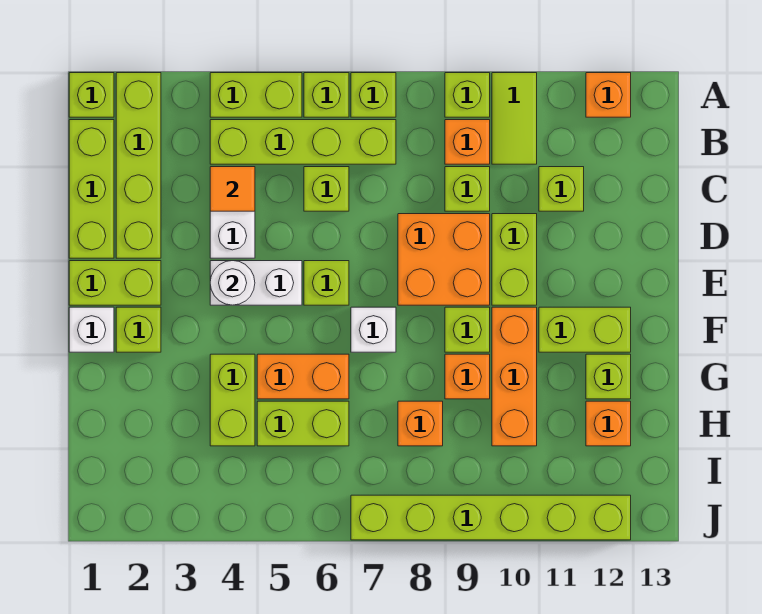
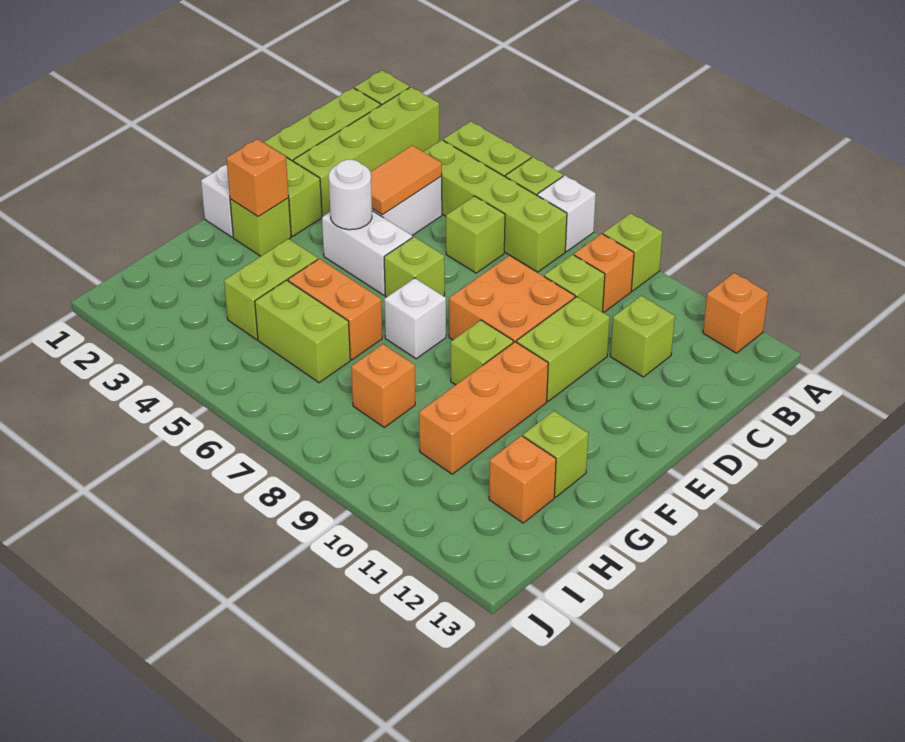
lime brick A7 level 1 -> white brick A7 level 1
lime tile A10:B10 level 1 -> none
orange tile C4 level 2 -> orange tile C4:D4 level 2
lime brick F11:F12 level 1 -> none
orange brick G9 level 1 -> orange brick F2 level 2
lime brick J7:J12 level 1 -> none

